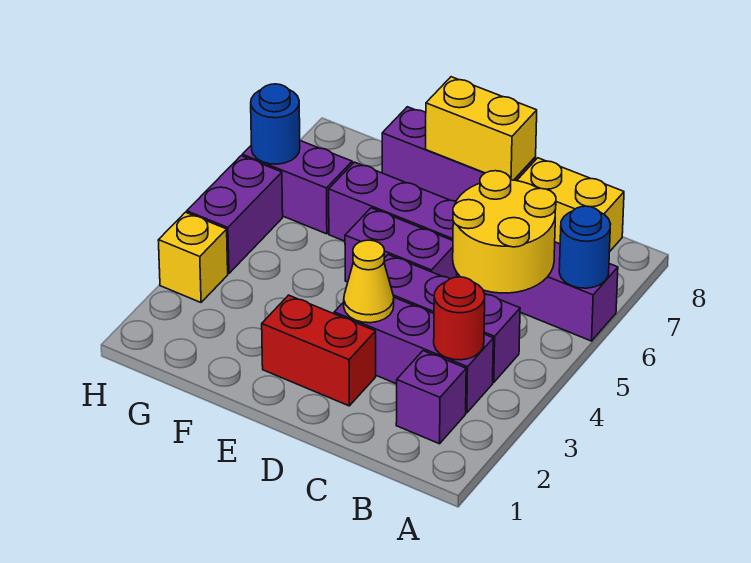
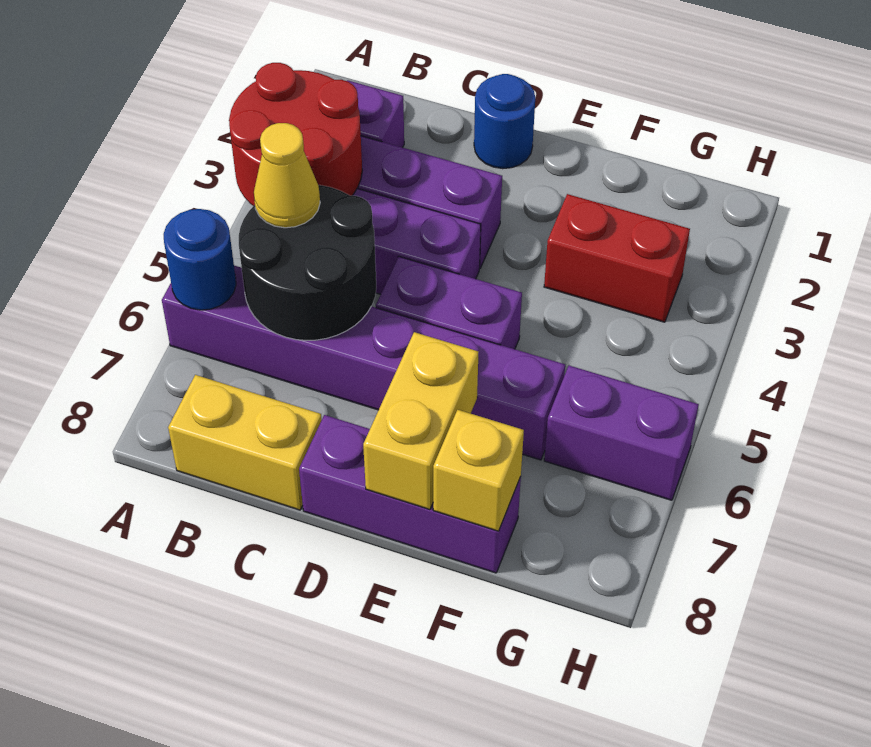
red round brick B3 level 2 -> red round brick A3:B4 level 2
yellow round brick B5:C6 level 2 -> black round brick B5:C6 level 2
red brick D2:E2 level 1 -> red brick F3:G3 level 1
yellow cone D3 level 2 -> yellow cone B5 level 3
yellow brick D8:E8 level 2 -> yellow brick E7:E8 level 2
yellow brick H3 level 1 -> yellow brick F8 level 2
purple brick H4:H5 level 1 -> none
blue round brick H6 level 2 -> blue round brick D1 level 1

